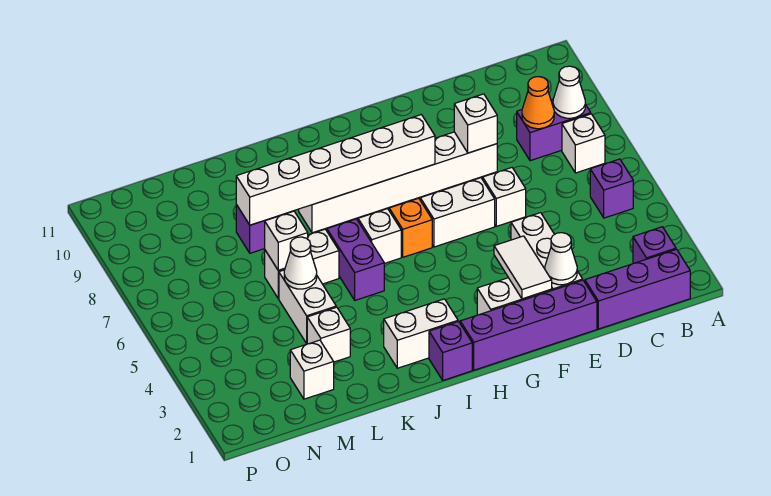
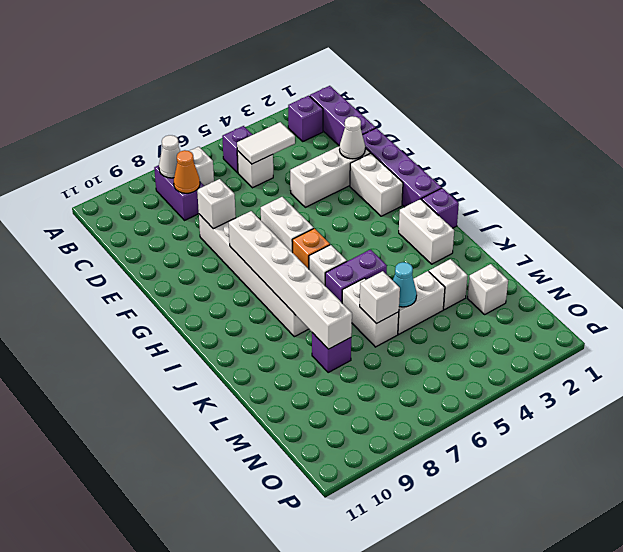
white brick E6 level 1 -> white brick C5 level 1
white tile F2:F3 level 2 -> white tile C4:C5 level 2
white cone L5 level 2 -> cyan cone L5 level 2

